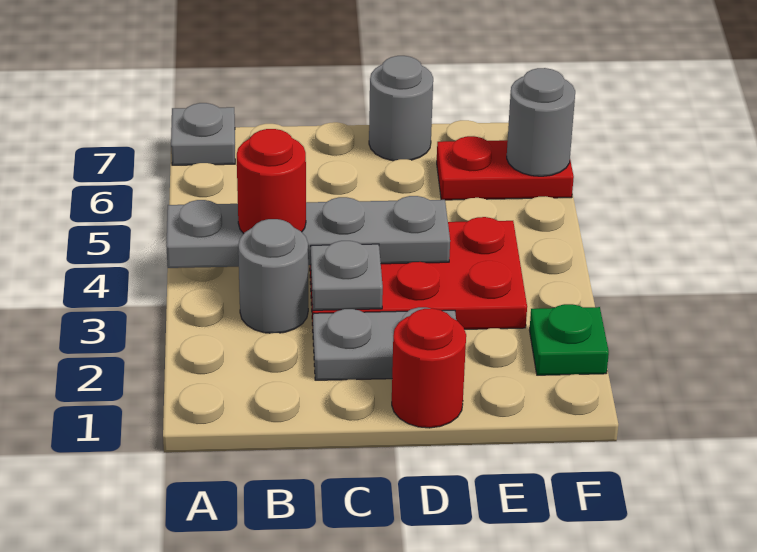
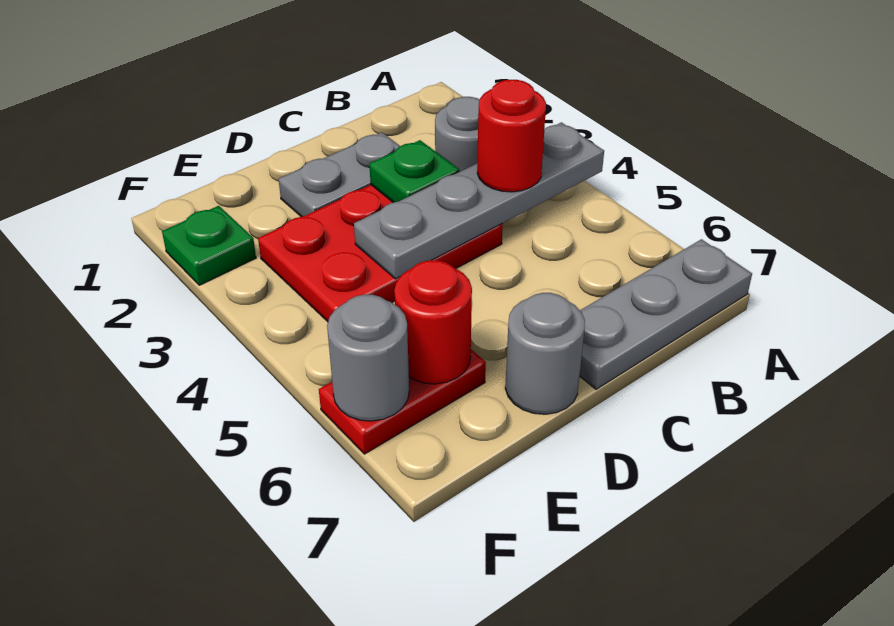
grey plate A7 level 1 -> grey plate A7:C7 level 1
grey plate C3 level 2 -> green plate C3 level 2
red round brick D1 level 1 -> red round brick E6 level 2

